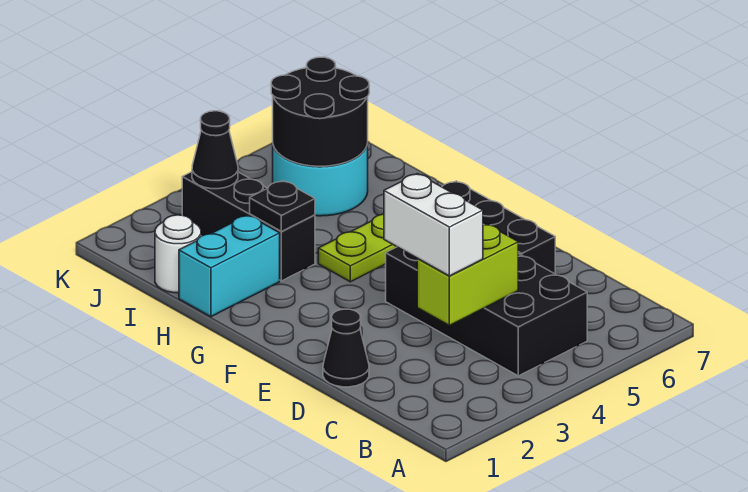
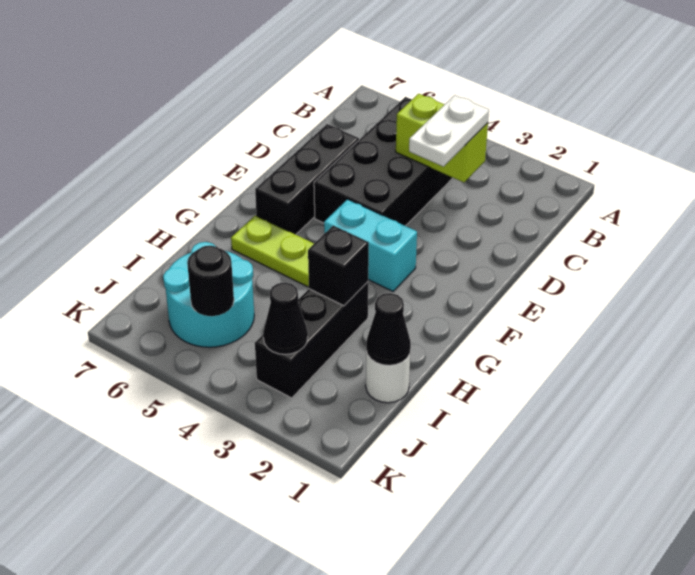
white brick C3:D3 level 3 -> white plate C3:D3 level 3
black cone D1 level 1 -> black cone I1 level 2
cyan brick H1:H2 level 1 -> cyan brick F3:F4 level 1
black plate H3 level 2 -> black brick H3 level 2
black round brick I5:J6 level 2 -> black round brick J5 level 2

